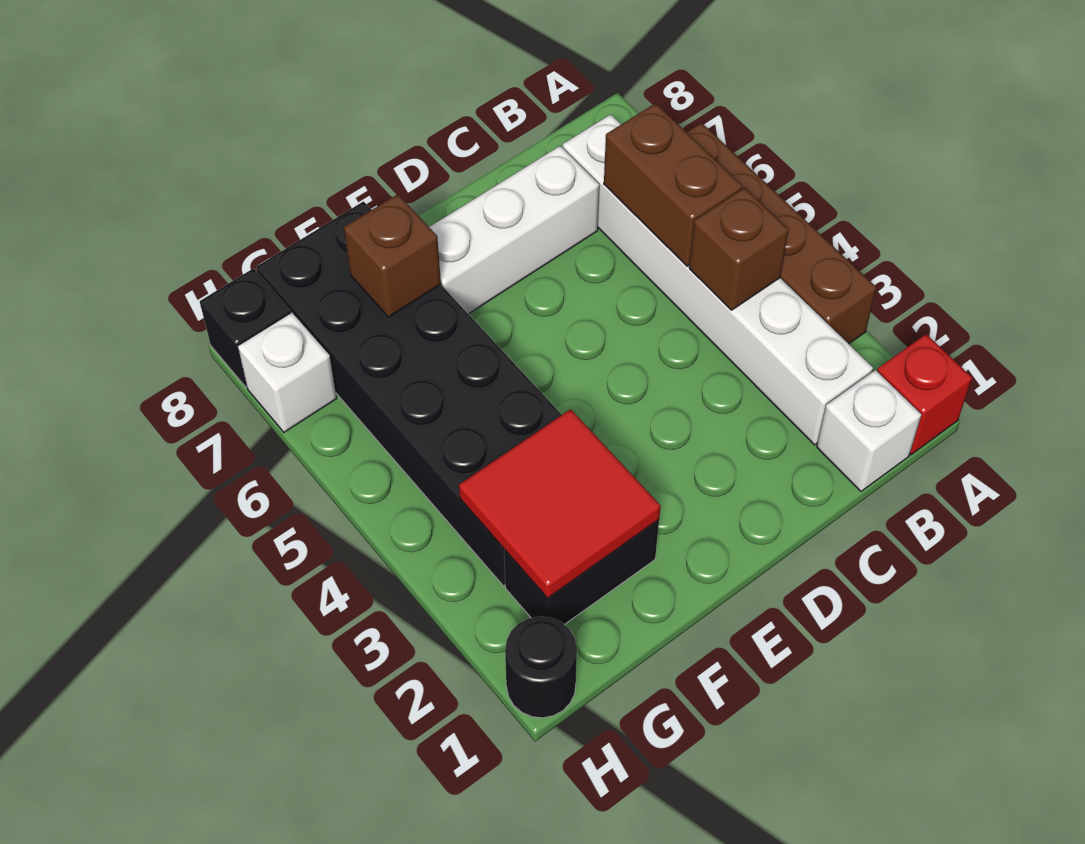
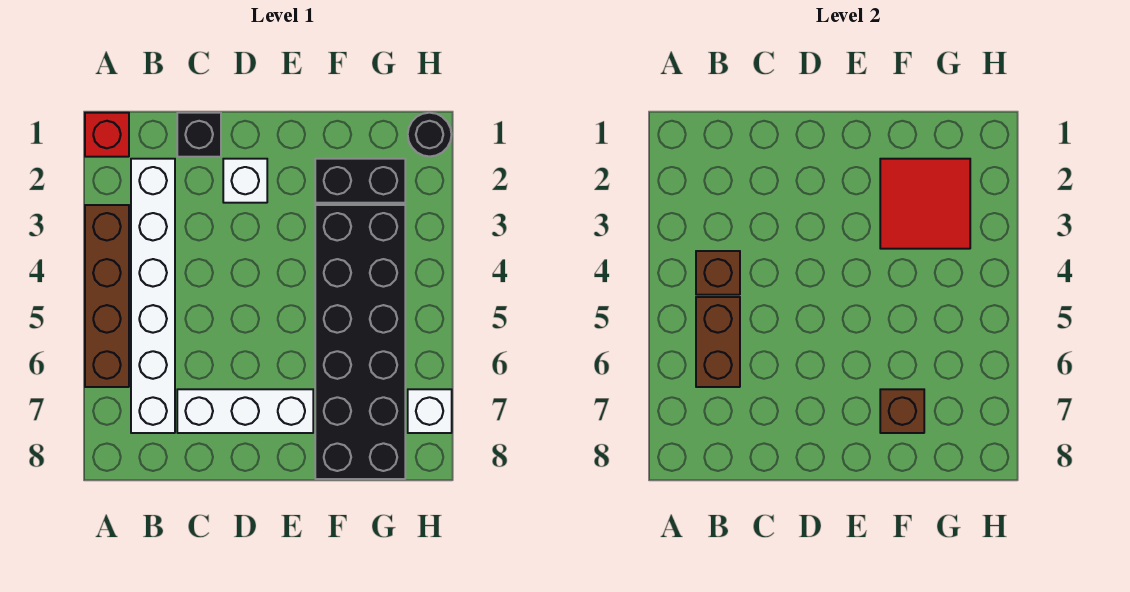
white brick B1 level 1 -> white brick D2 level 1
black brick H8 level 1 -> black brick C1 level 1

